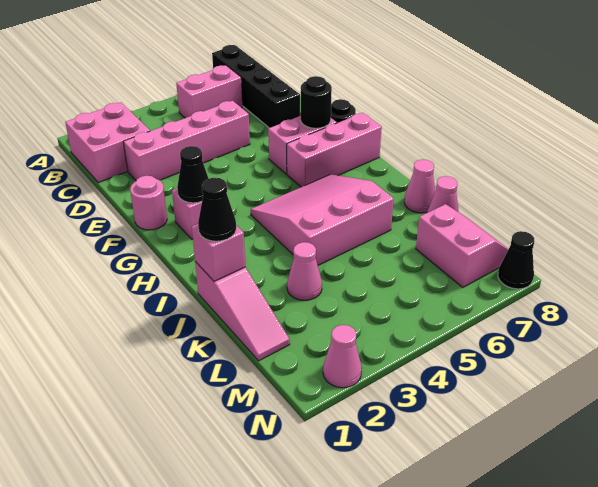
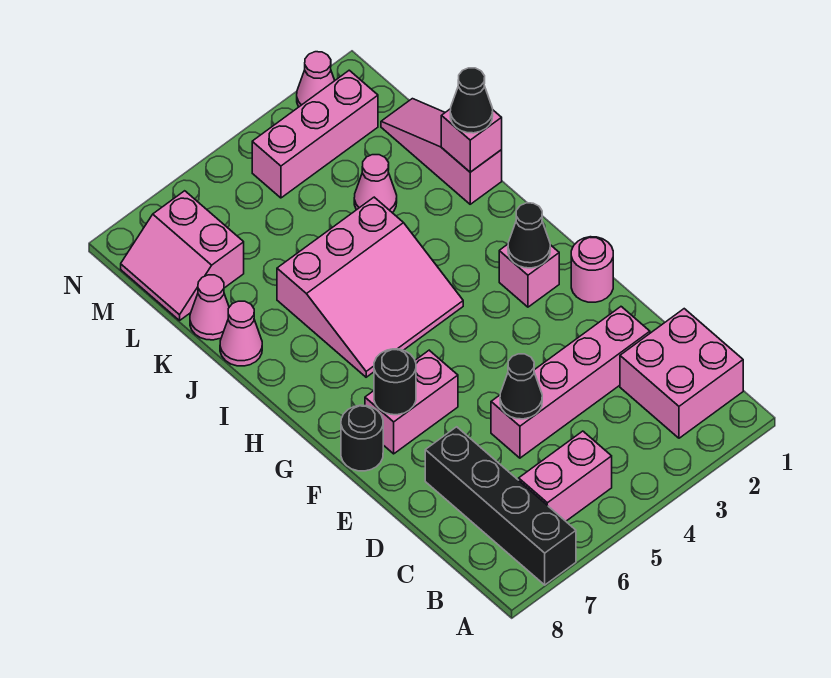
pink brick G6:G8 level 1 -> pink brick M2:M4 level 1
black cone N8 level 1 -> black cone D5 level 2

